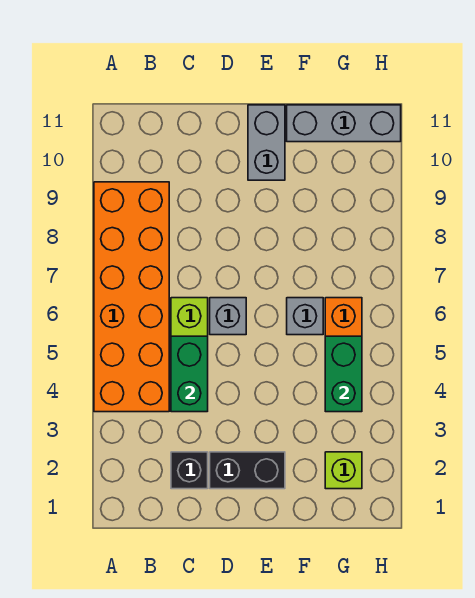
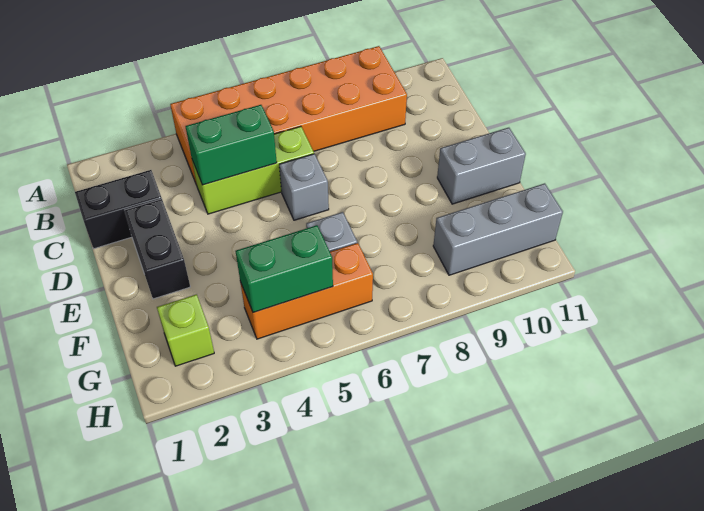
black brick C2 level 1 -> black brick C1:C2 level 1
grey brick F11:H11 level 1 -> grey brick G9:G11 level 1

